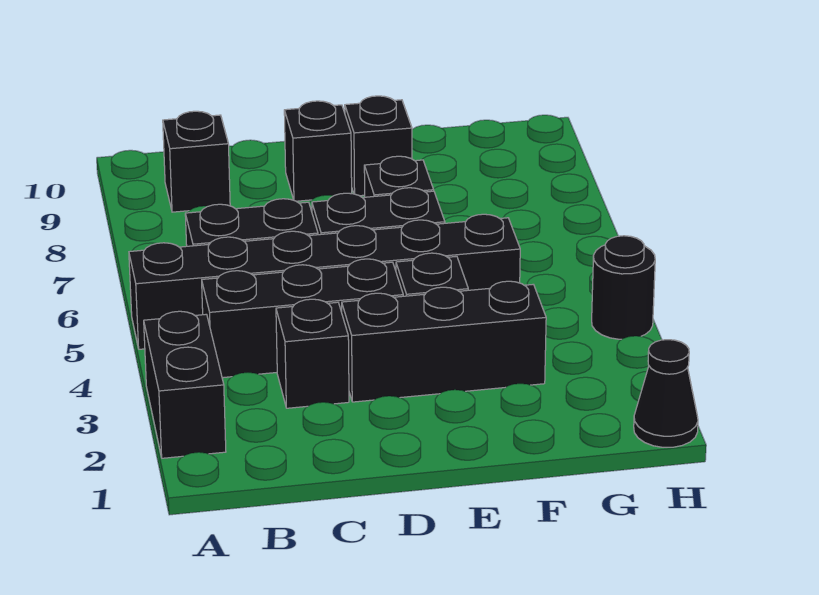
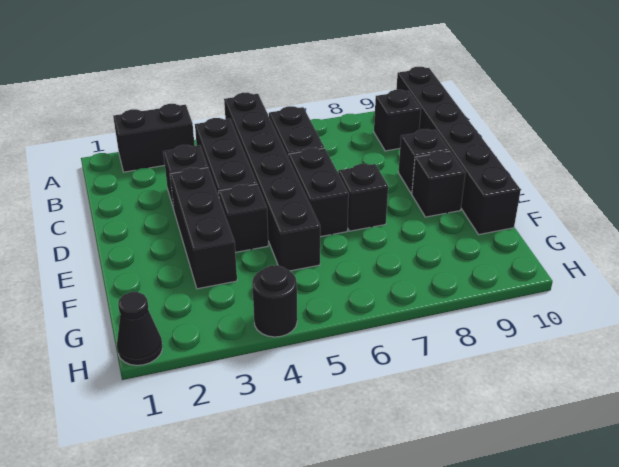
none -> black brick A10:F10 level 1

